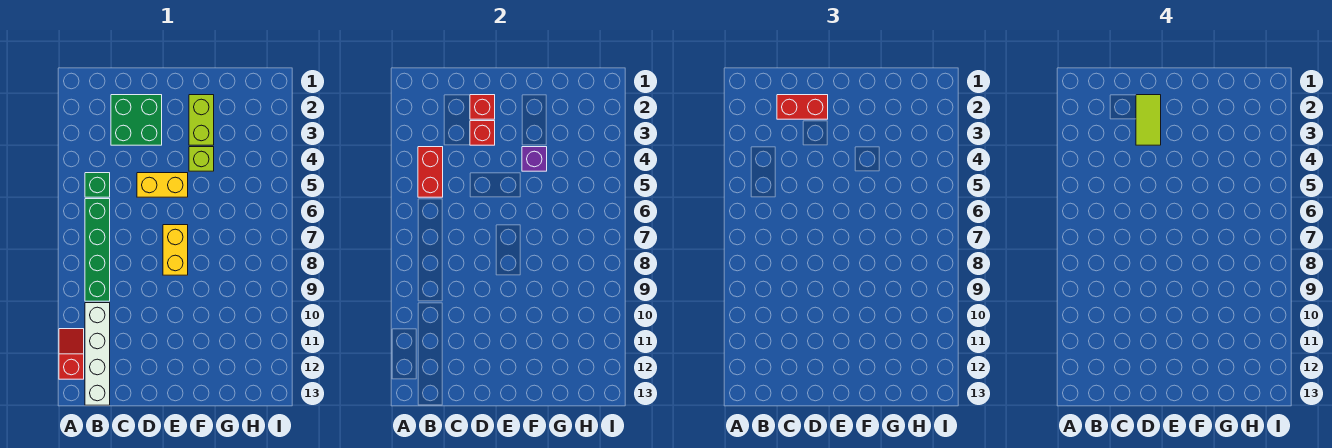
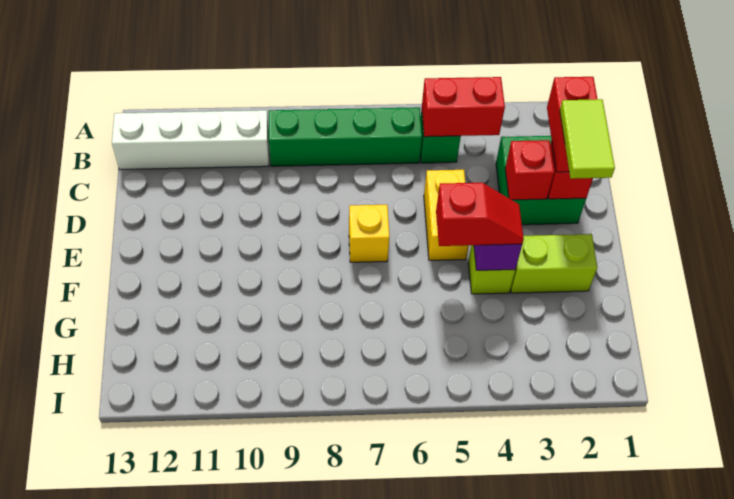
red slope A11:A12 level 1 top 12 -> red slope F4:F5 level 3 top 5
lime tile D2:D3 level 4 -> lime tile D2:E2 level 4
yellow brick E7:E8 level 1 -> yellow brick E7 level 1

